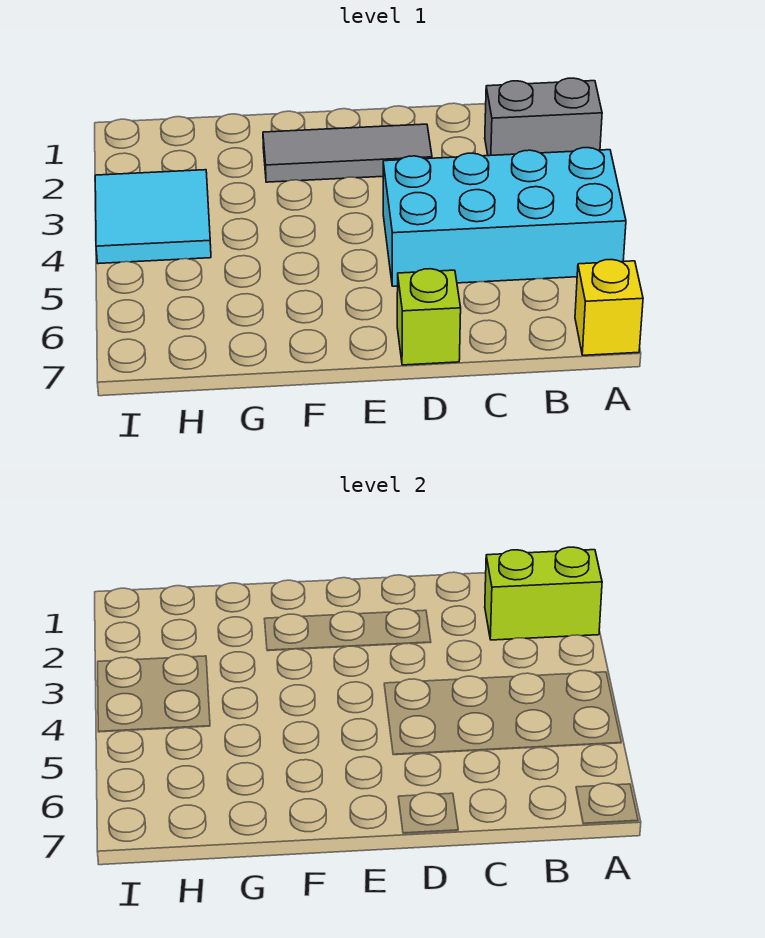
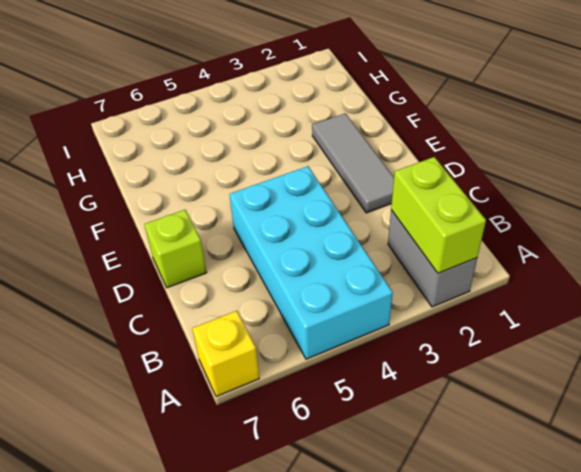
cyan tile H3:I4 level 1 -> none

